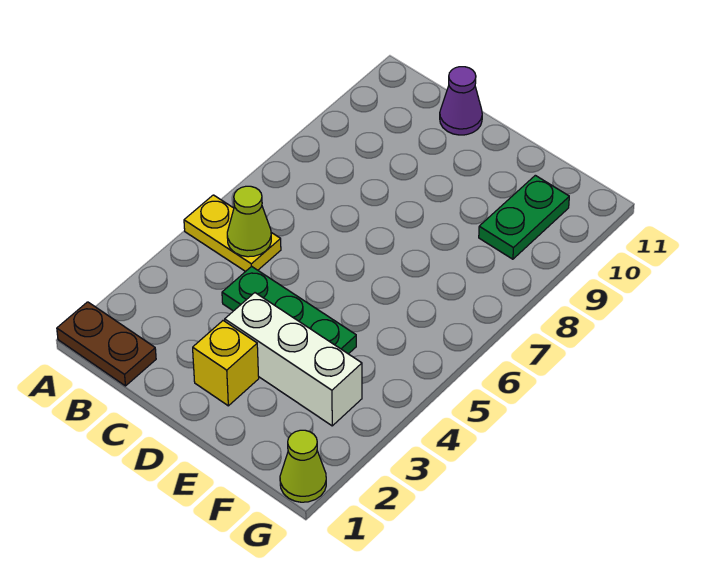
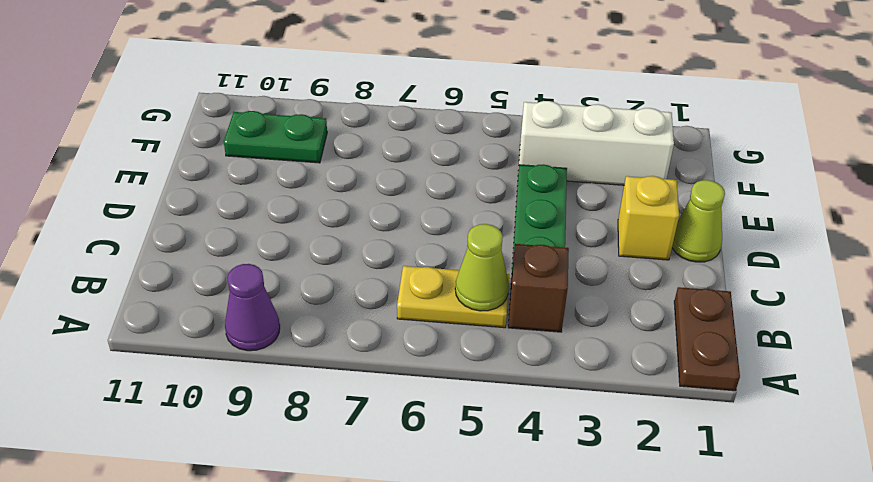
yellow plate A5:B5 level 1 -> yellow plate B5:B6 level 1
none -> brown brick B4 level 1
purple cone C11 level 1 -> purple cone A9 level 1
white brick D3:F3 level 1 -> white brick F2:F4 level 1
lime cone G1 level 1 -> lime cone D1 level 1

